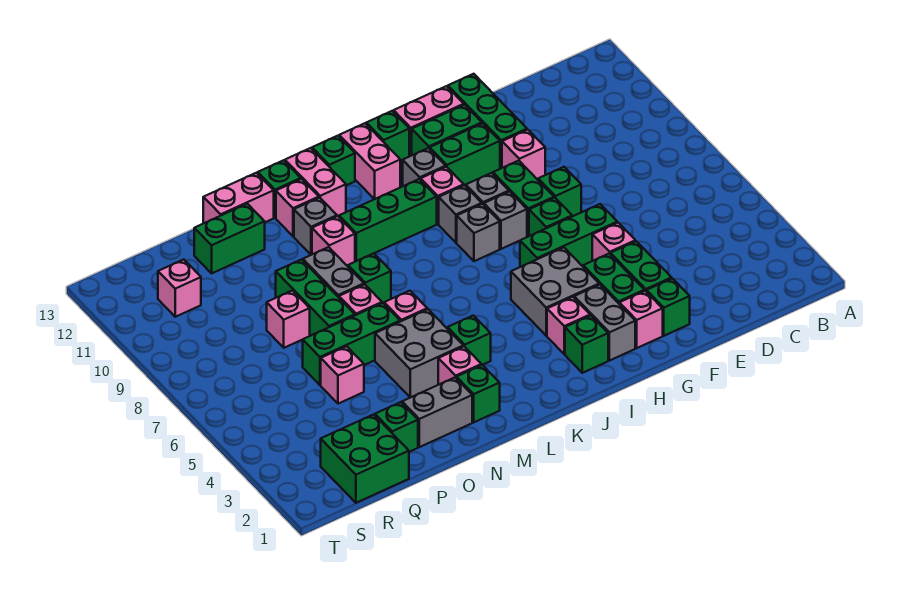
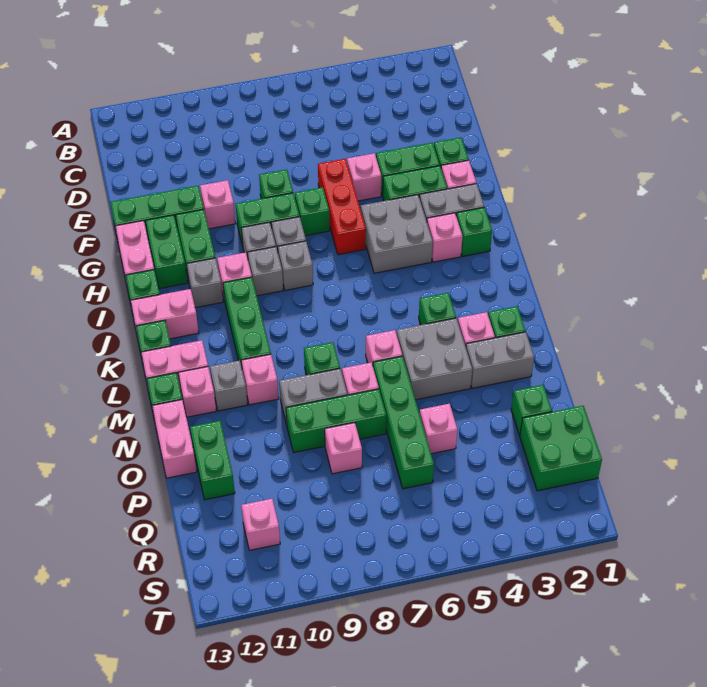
green brick F6:H6 level 1 -> red brick F6:H6 level 1
grey brick N2:O2 level 1 -> grey brick N2:N3 level 1
green brick N6:P6 level 1 -> green brick N6:Q6 level 1

